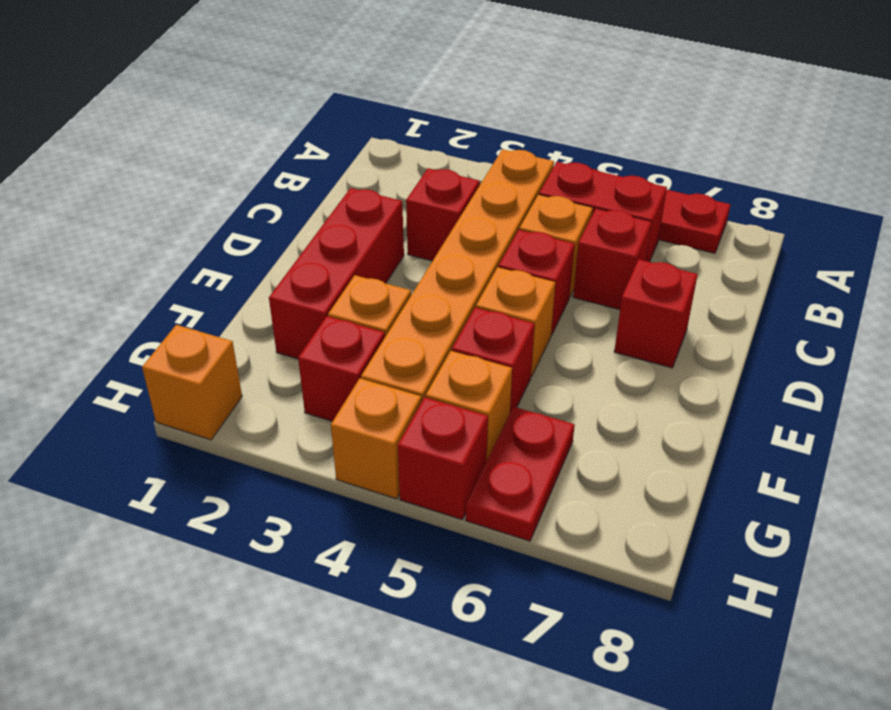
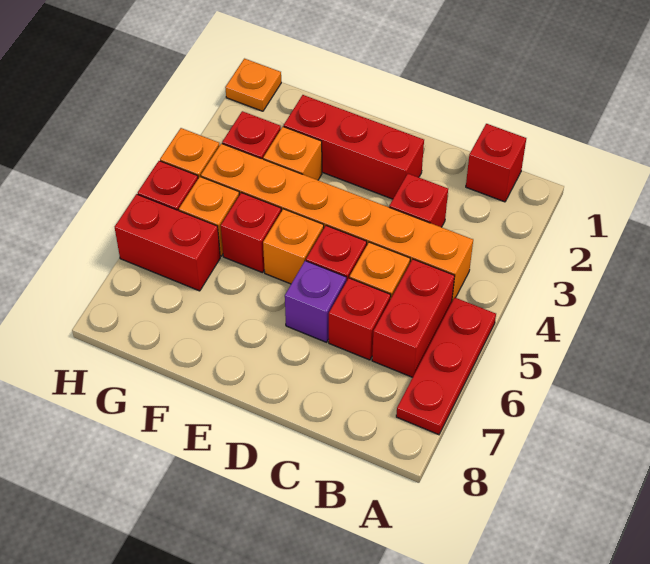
none -> purple brick D6 level 1
red brick D7 level 1 -> red brick B1 level 1
red plate G6:H6 level 1 -> red brick G6:H6 level 1
orange brick H1 level 1 -> orange plate H1 level 1

